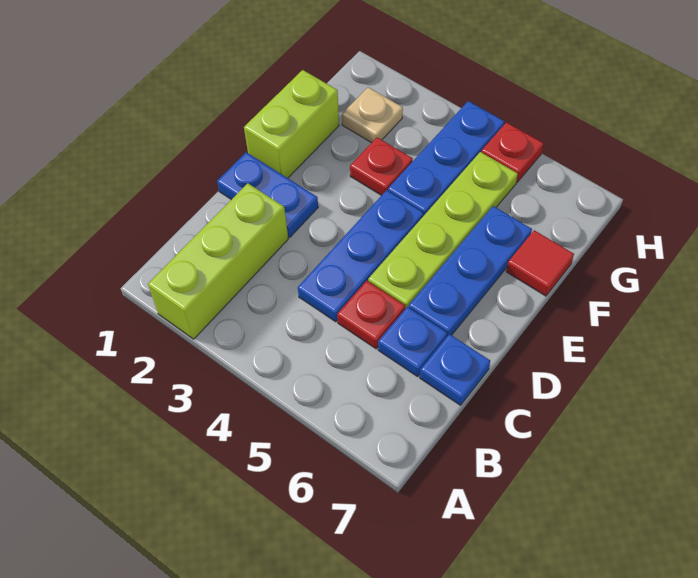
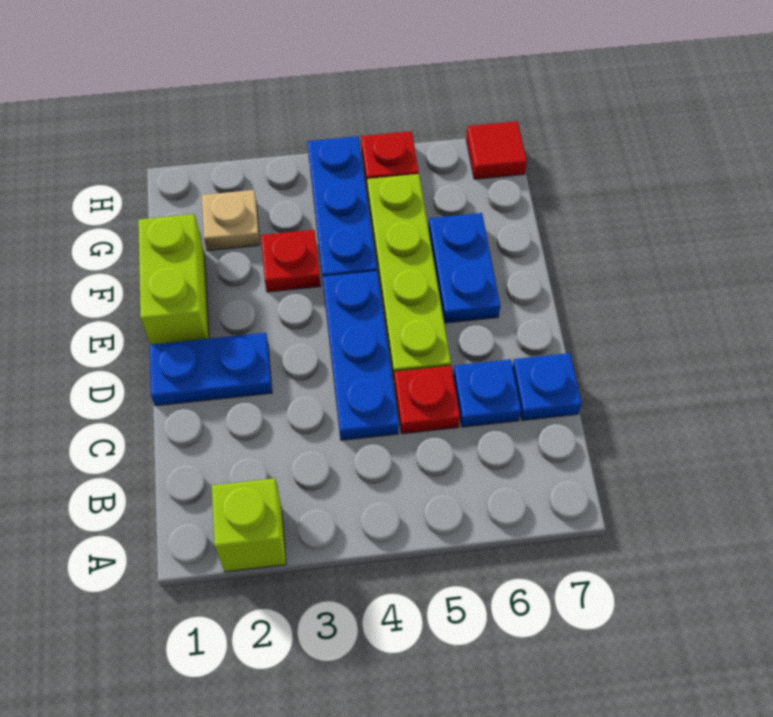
lime brick A2:C2 level 1 -> lime brick A2 level 1
blue plate D6:F6 level 1 -> blue plate E6:F6 level 1
red tile F7 level 1 -> red tile H7 level 1

